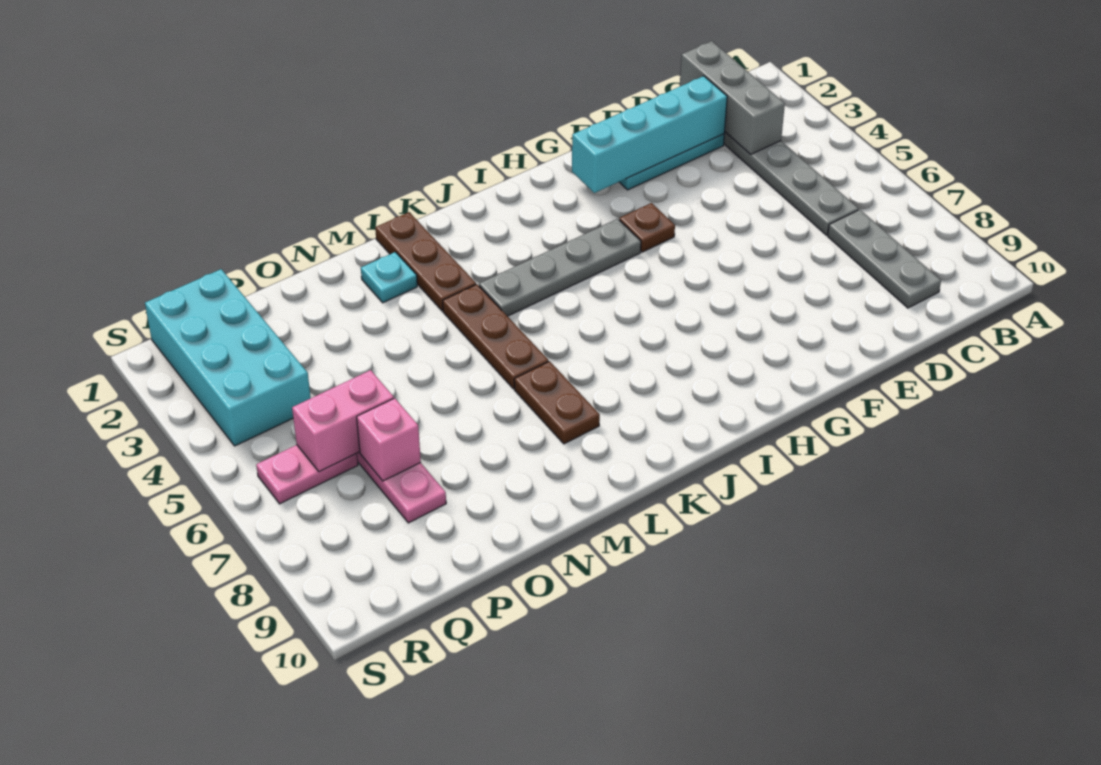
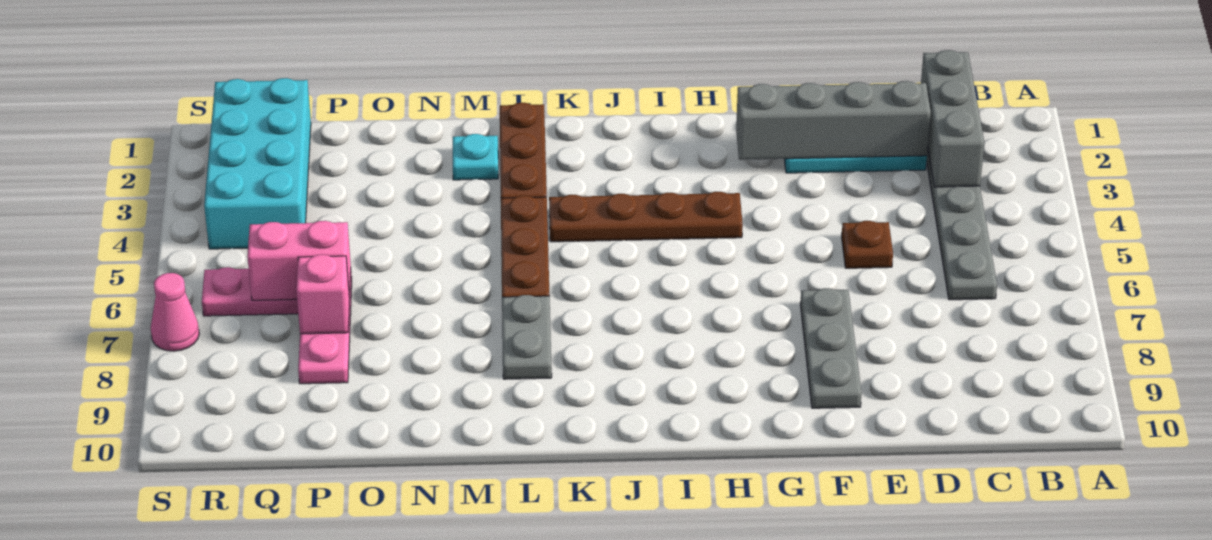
grey plate C7:C9 level 1 -> grey plate F7:F9 level 1
cyan brick D2:G2 level 2 -> grey brick D2:G2 level 2
brown plate G4 level 1 -> brown plate E5 level 1
grey plate H4:K4 level 1 -> brown plate H4:K4 level 1
brown plate L7:L8 level 1 -> grey plate L7:L8 level 1
none -> pink cone S7 level 1

